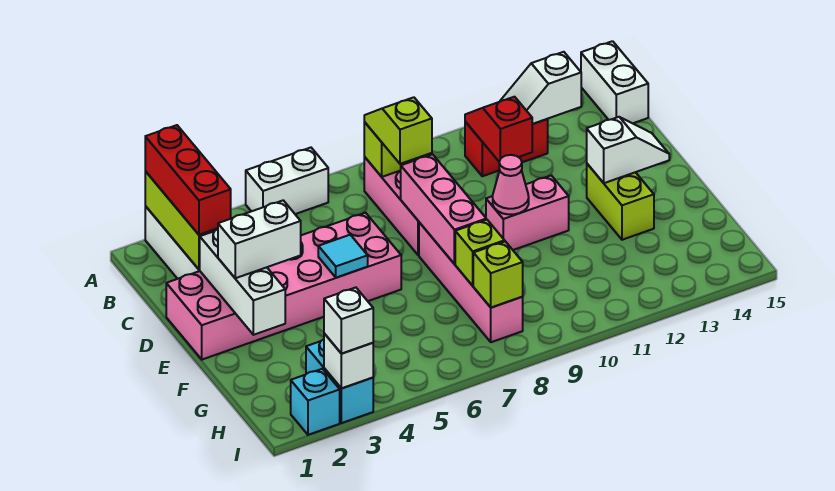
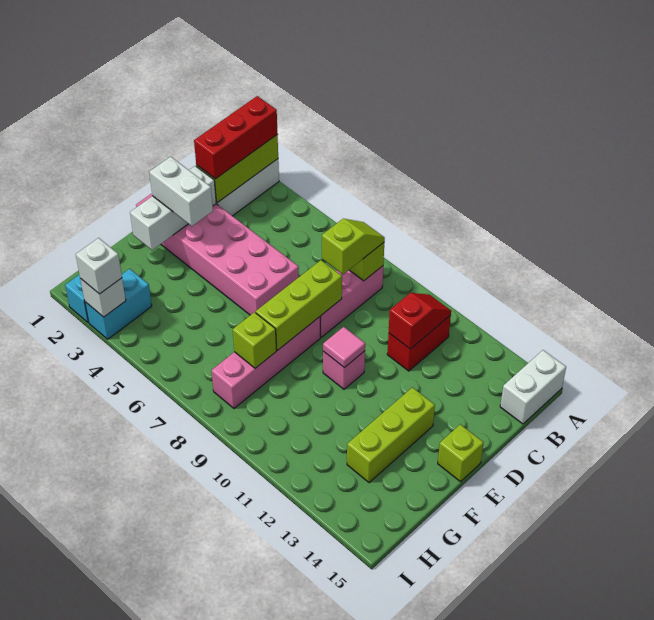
white brick A5:A6 level 1 -> none
red brick B11:B12 level 1 -> red brick B11:C11 level 1
white slope B12:B13 level 2 top 13 -> none
pink brick D8:F8 level 2 -> lime brick D8:F8 level 2
cyan tile E5 level 2 -> none
pink brick E10:E11 level 1 -> pink brick E10 level 1
pink cone E10 level 2 -> pink tile E10 level 2
lime brick E13:F13 level 1 -> lime brick E13:G13 level 1
white slope E13:E14 level 2 top 13 -> none
lime brick H8 level 2 -> lime brick E15 level 1

